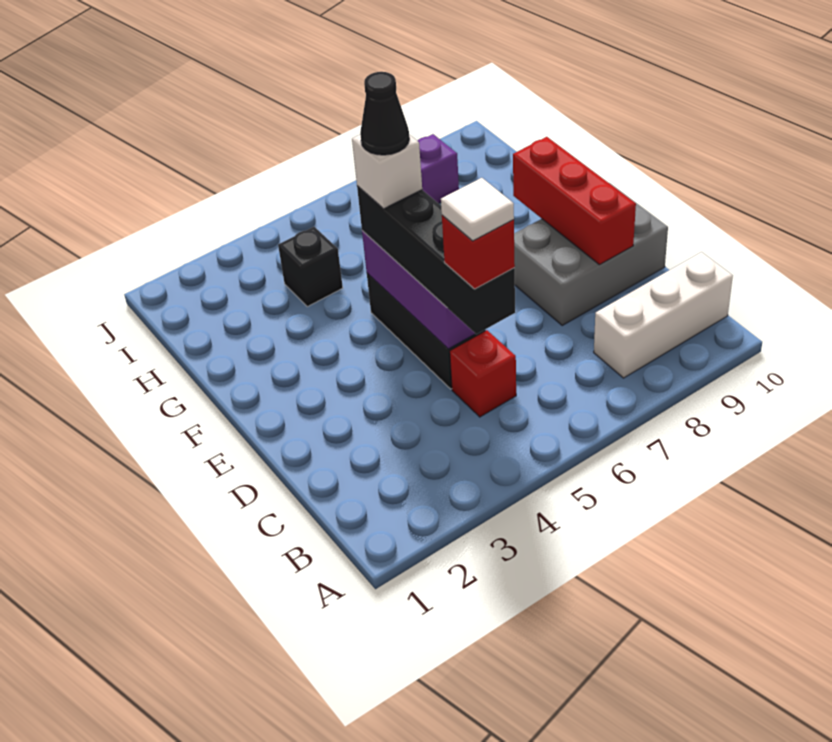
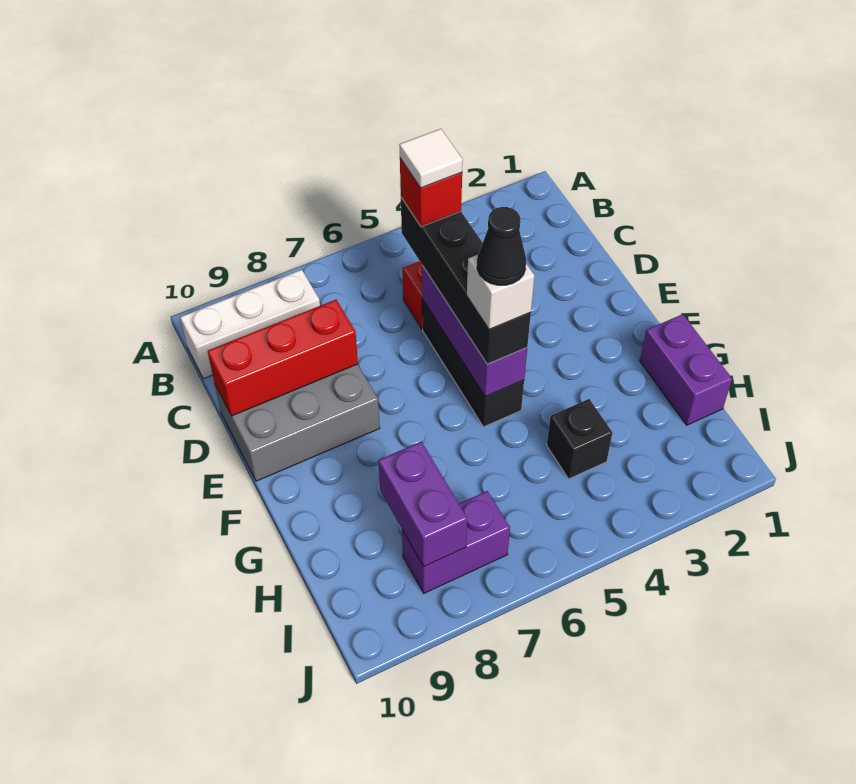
red brick D9:F9 level 2 -> red brick D8:D10 level 2
none -> purple brick G1:H1 level 1
none -> purple brick H8:I8 level 2

